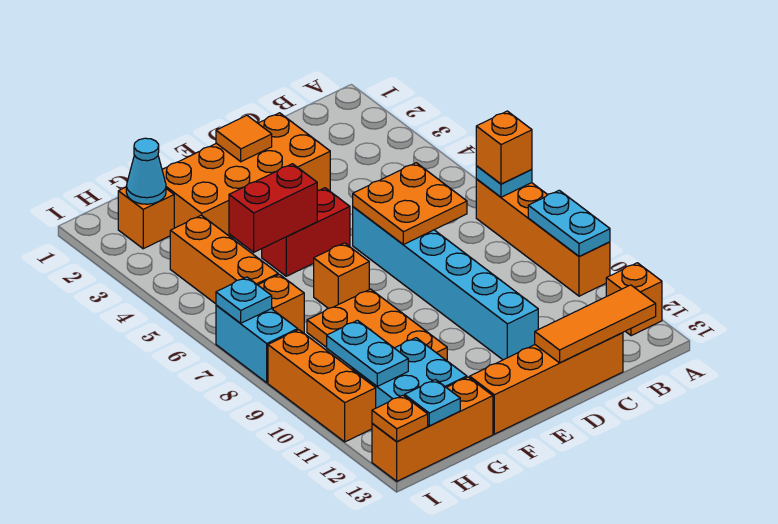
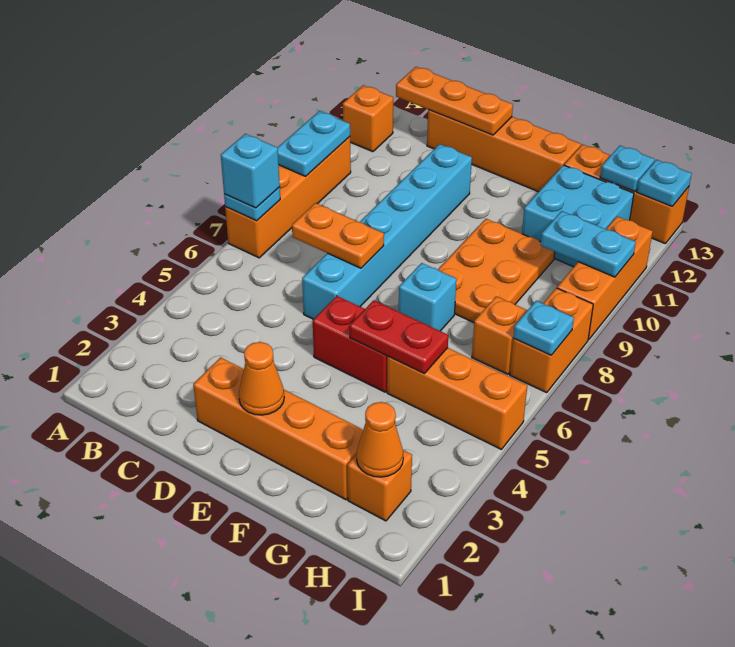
orange brick A7 level 3 -> cyan brick A7 level 3
orange tile B13:D13 level 2 -> orange plate B13:D13 level 2
orange plate C6:D7 level 2 -> orange plate C7:D7 level 2
orange brick D2:G3 level 1 -> orange brick D2:G2 level 1
orange tile E2 level 2 -> orange cone E2 level 2
red brick F5:G5 level 2 -> red plate F5:G5 level 2
orange brick F7 level 1 -> cyan brick F7 level 1
cyan cone H2 level 2 -> orange cone H2 level 2
orange brick H4:H6 level 1 -> orange brick G5:I5 level 1
cyan plate H10:H11 level 2 -> cyan plate H10:I10 level 2
cyan brick I7:I8 level 1 -> orange brick I7:I8 level 1
orange plate I13 level 2 -> cyan plate I13 level 2

